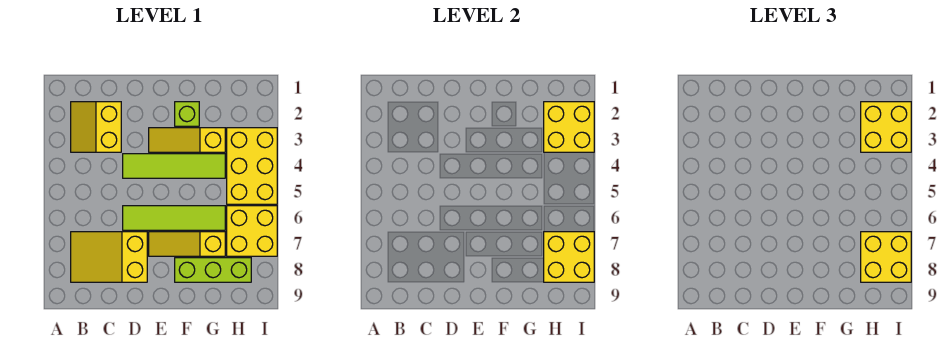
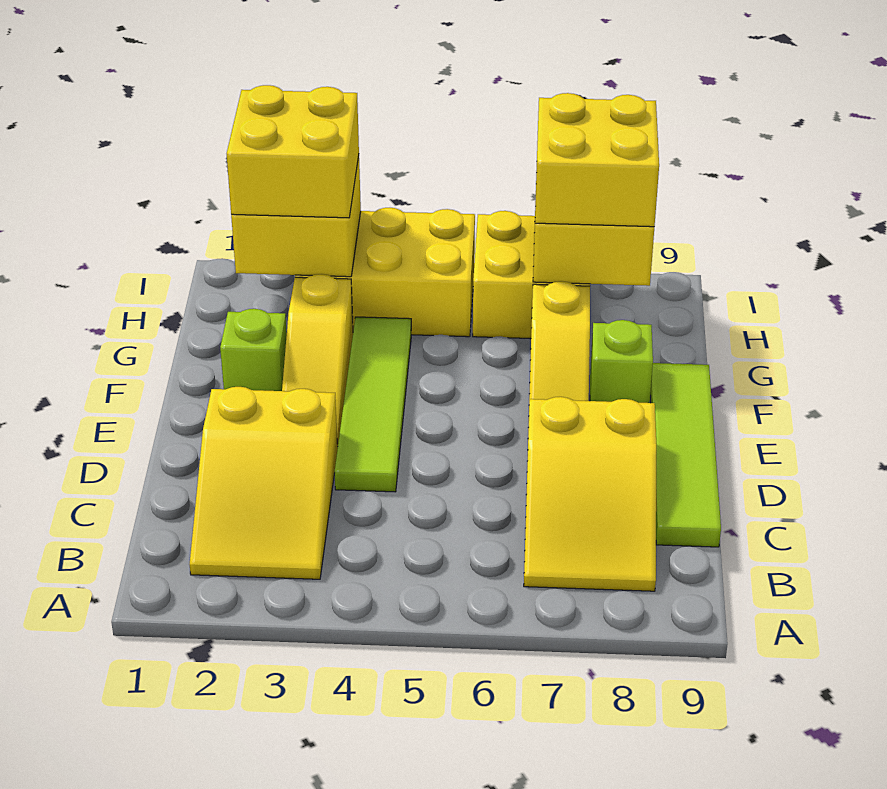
yellow slope B2:C3 level 1 top C -> yellow slope B2:D3 level 1 top D
lime tile D6:G6 level 1 -> lime tile C9:F9 level 1
lime brick F8:H8 level 1 -> lime brick F8 level 1

